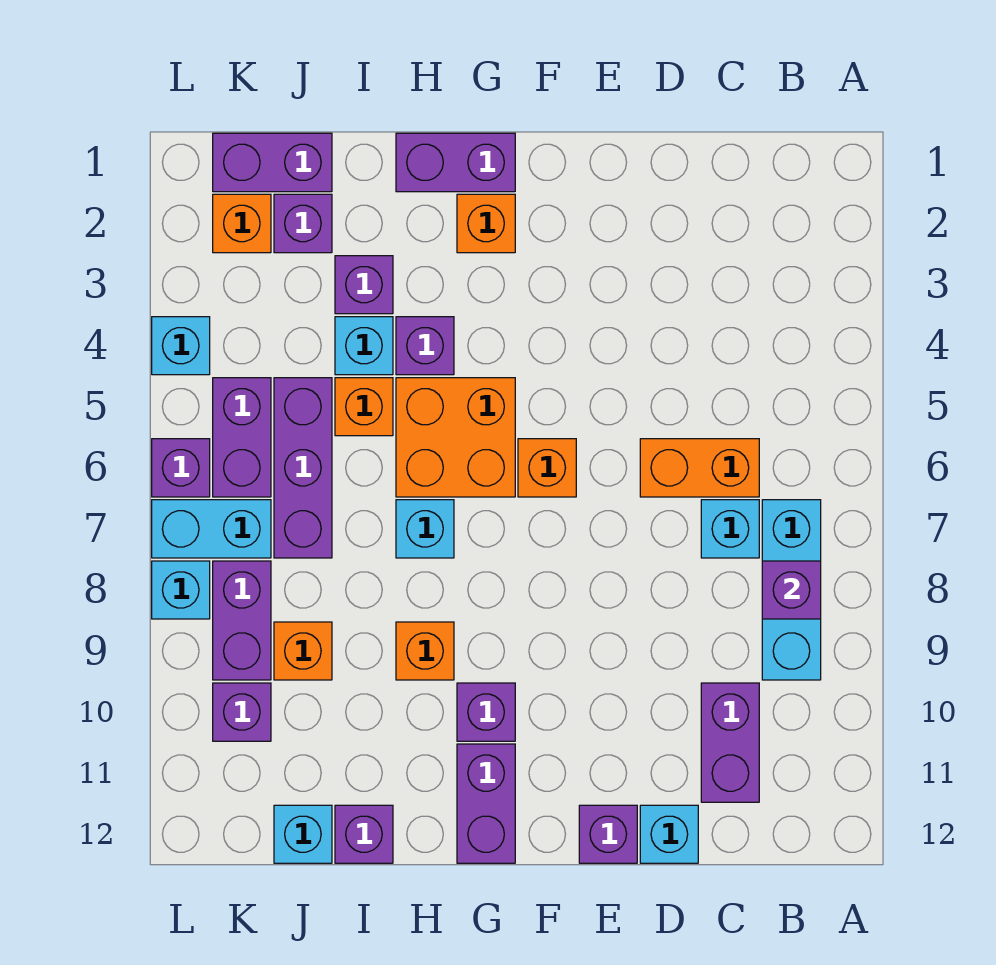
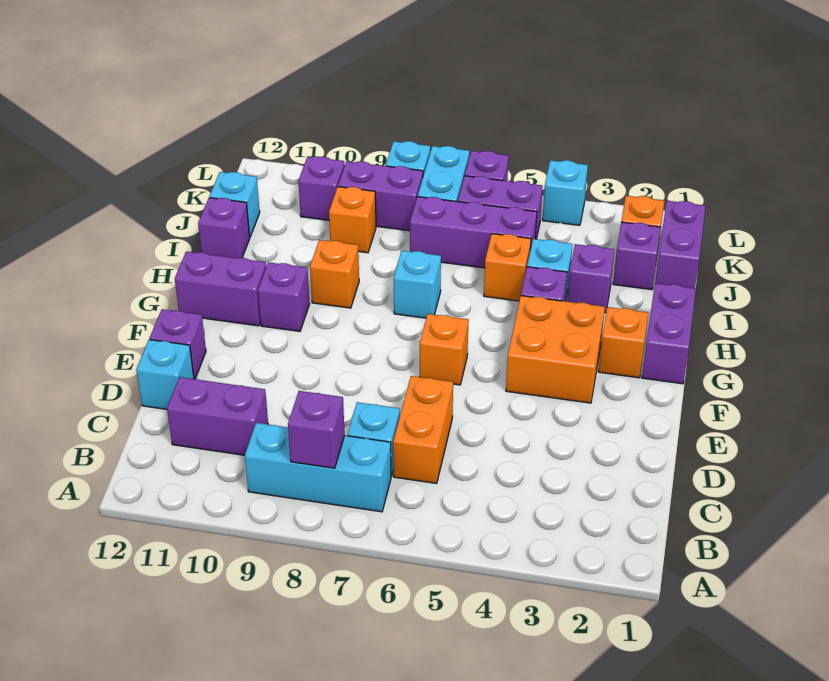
orange brick G5:H6 level 1 -> orange brick F3:G4 level 1

